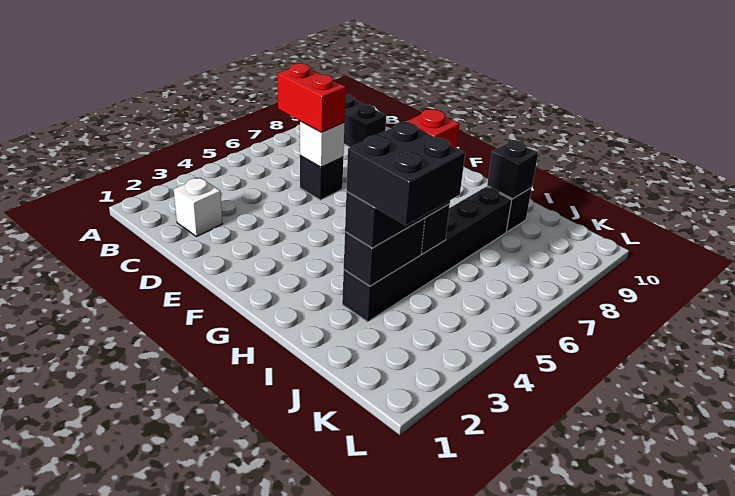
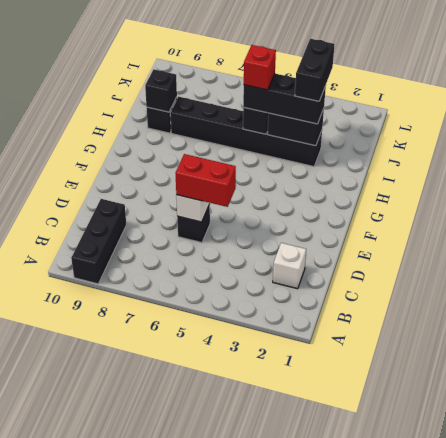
red brick C6:D6 level 3 -> red brick D5:D6 level 3
black brick I3:J4 level 4 -> black brick I3:J3 level 4

